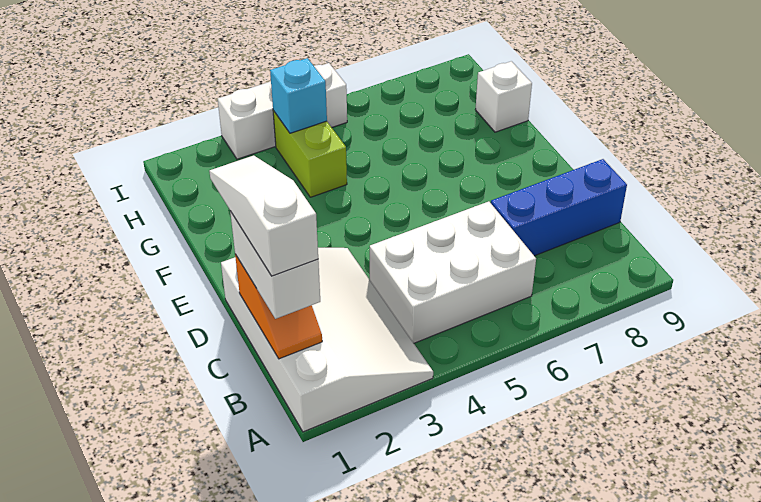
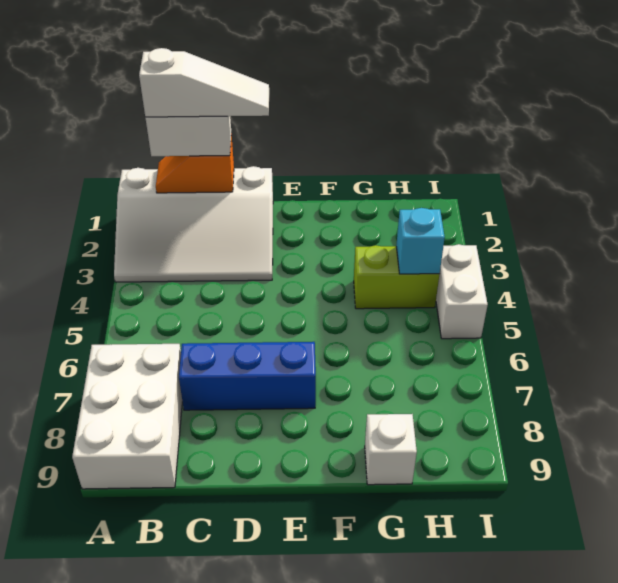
white brick B4:C6 level 1 -> white brick A7:B9 level 1
blue brick C7:C9 level 1 -> blue brick C7:E7 level 1
white brick I3:I5 level 1 -> white brick I4:I5 level 1

